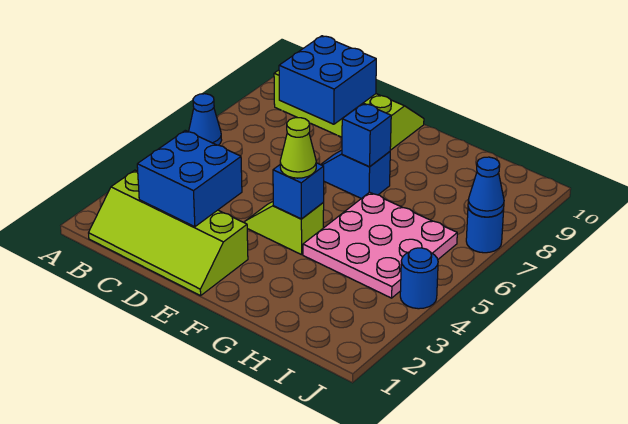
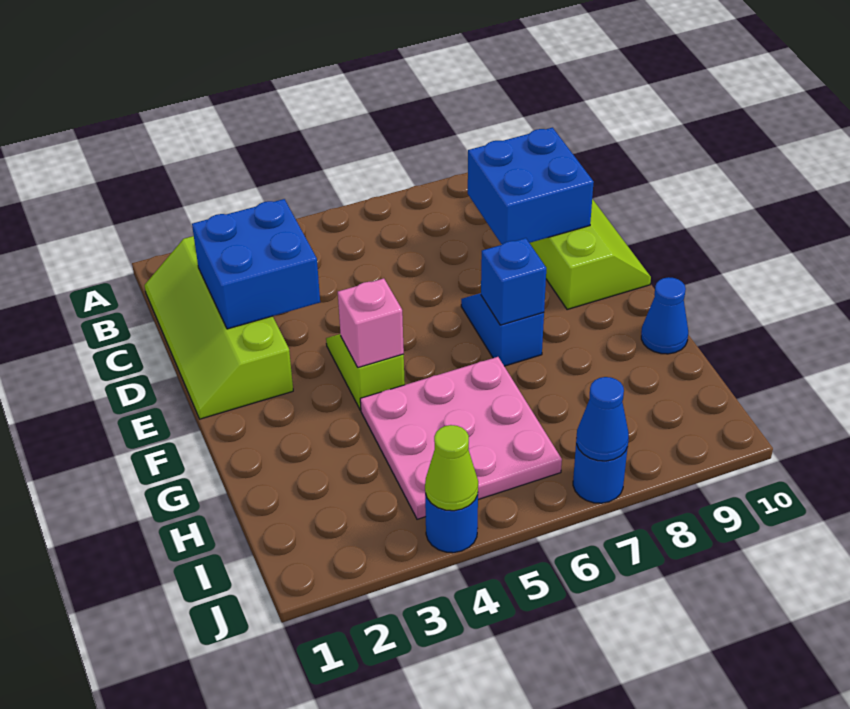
blue cone A6 level 1 -> blue cone G10 level 1
blue brick F4 level 2 -> pink brick F4 level 2
lime cone F4 level 3 -> lime cone J4 level 2

